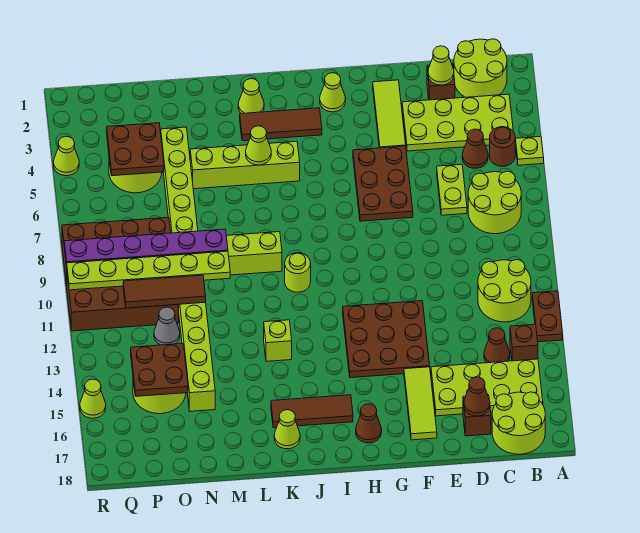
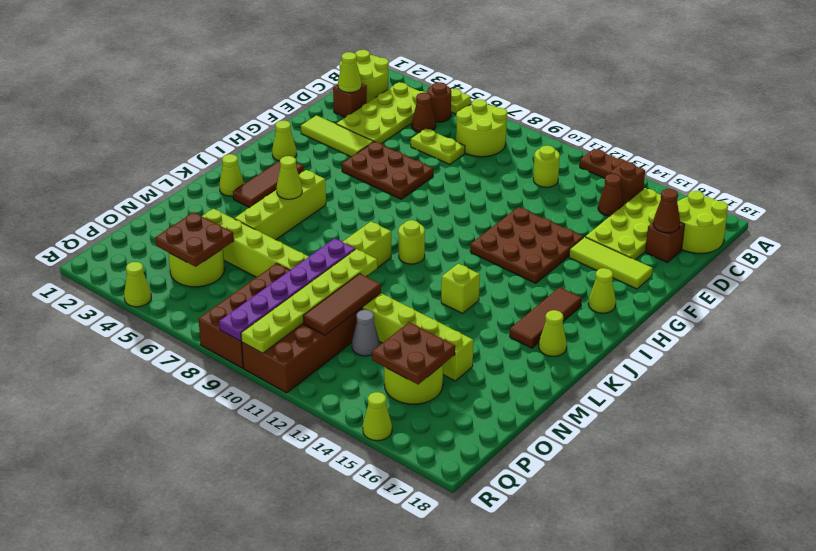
lime round brick B11:C12 level 1 -> lime round brick C11 level 1
brown cone H17 level 1 -> lime cone H17 level 1

